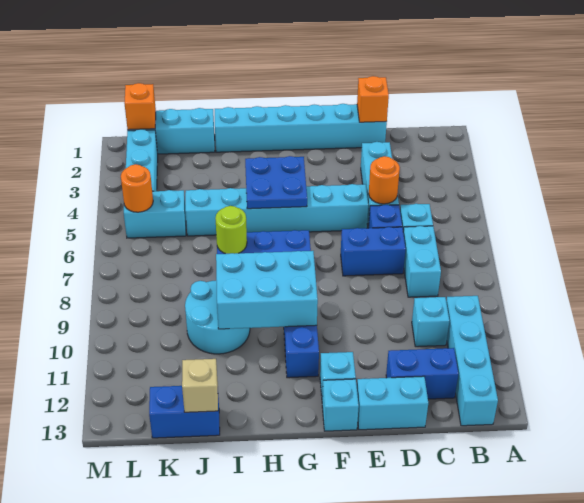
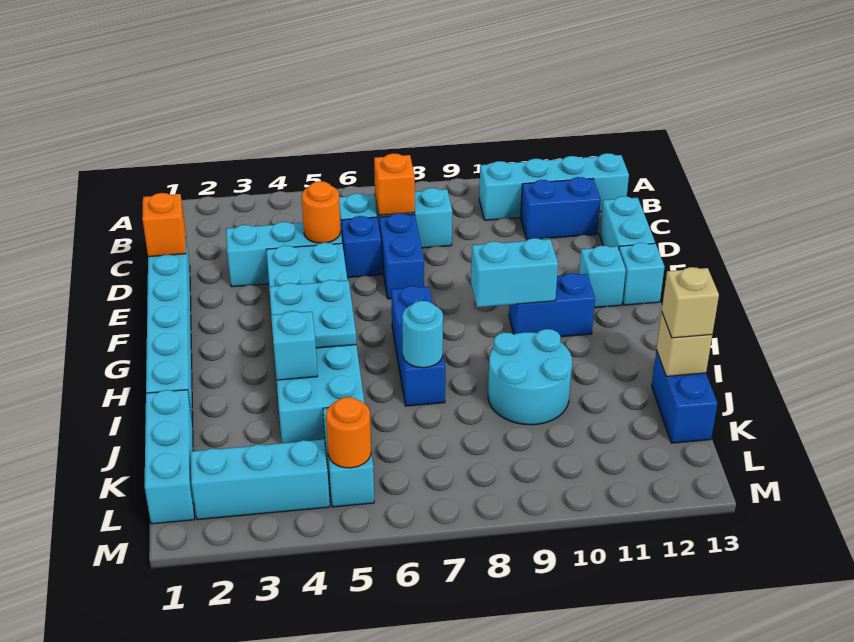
cyan brick C10 level 1 -> cyan brick I4 level 2
blue brick C12:D12 level 1 -> blue brick C11:C12 level 1
cyan brick E5:J5 level 1 -> cyan brick E4:J5 level 1
blue plate G4:H5 level 2 -> cyan plate G4:H5 level 2
cyan brick G9:I10 level 2 -> cyan brick G9:G10 level 2
lime round brick I7 level 2 -> cyan round brick I7 level 2
none -> tan brick J13 level 3
orange brick L1 level 2 -> orange brick C7 level 2

